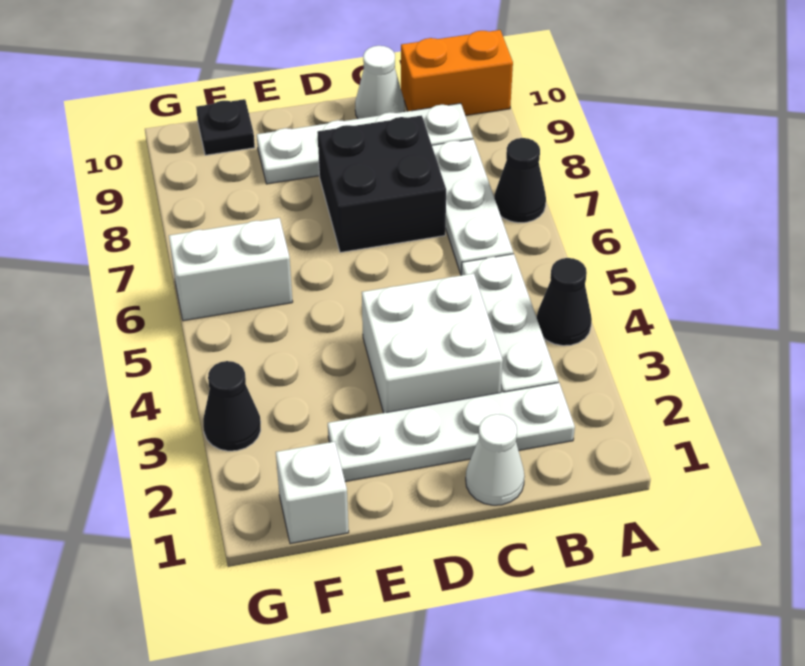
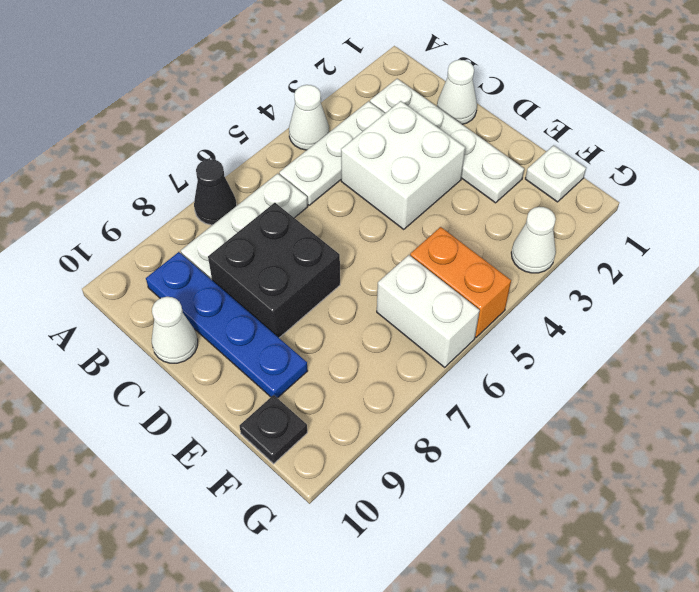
black cone A4 level 1 -> white cone A4 level 1
orange brick A10:B10 level 1 -> orange brick F5:G5 level 1
white plate B9:E9 level 1 -> blue plate B9:E9 level 1
white brick F1 level 1 -> white plate F1 level 1
black cone G3 level 1 -> white cone G3 level 1

